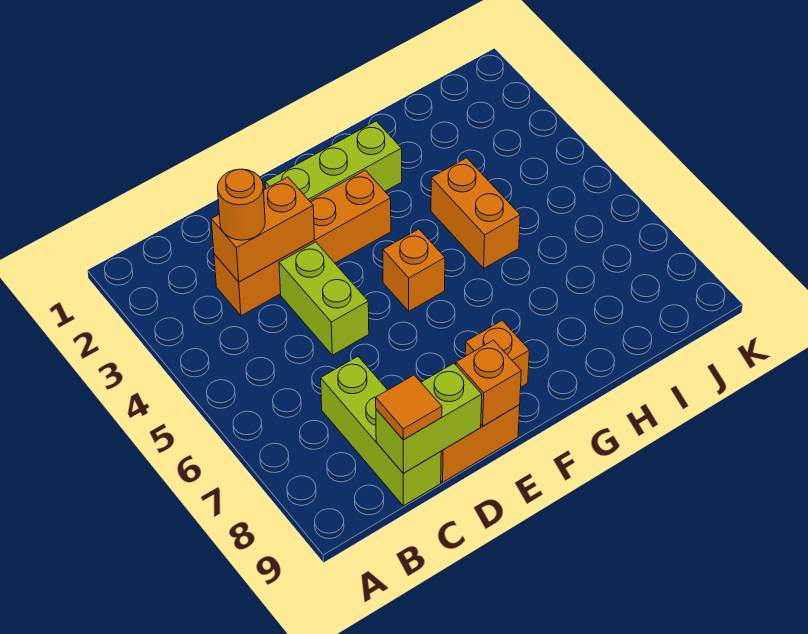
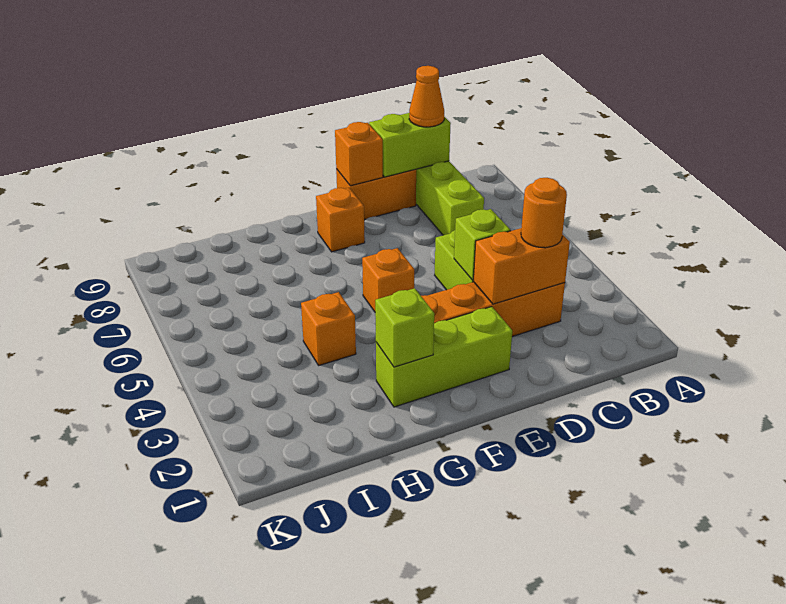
orange tile C9 level 3 -> orange cone C9 level 3
none -> lime brick D4 level 2
none -> lime brick G2 level 2
orange brick H4:H5 level 1 -> orange brick H4 level 1

